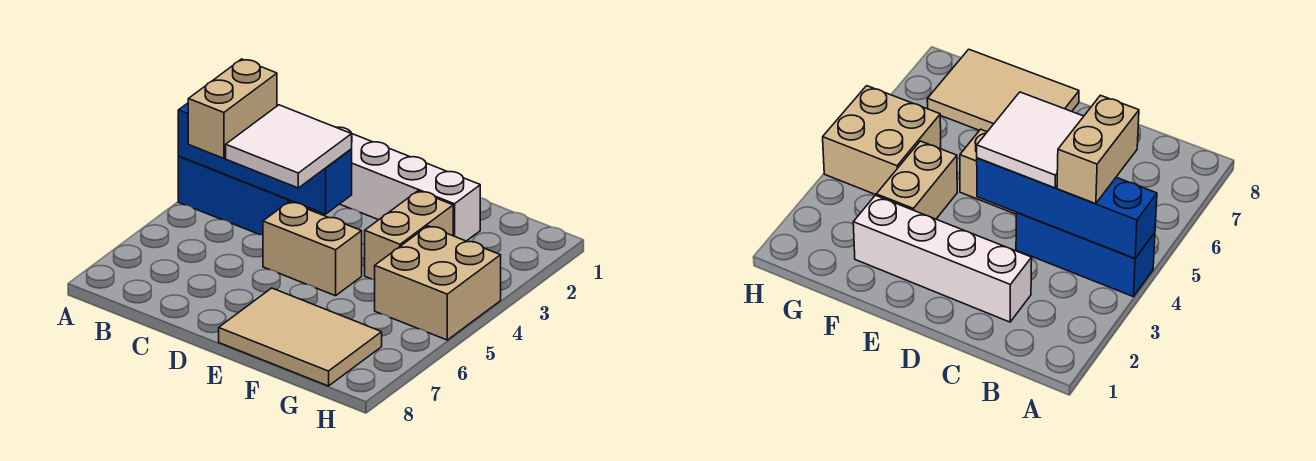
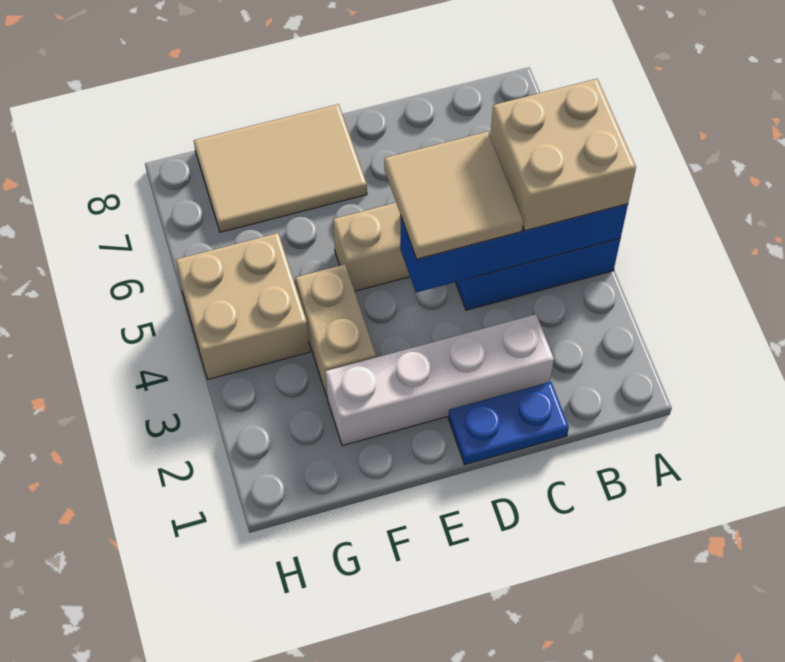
tan brick B4:B5 level 3 -> tan brick A4:B5 level 3
none -> blue plate C1:D1 level 1
white tile C4:D5 level 3 -> tan tile C4:D5 level 3

